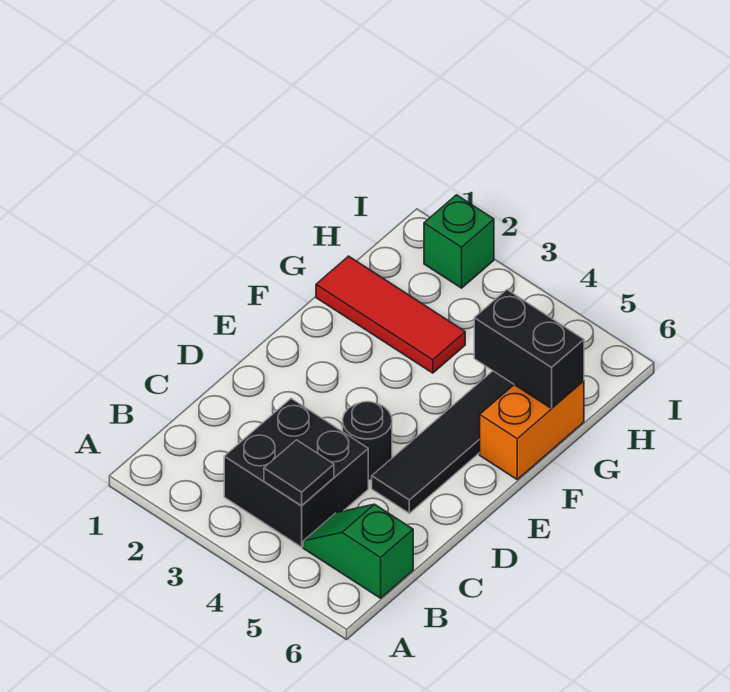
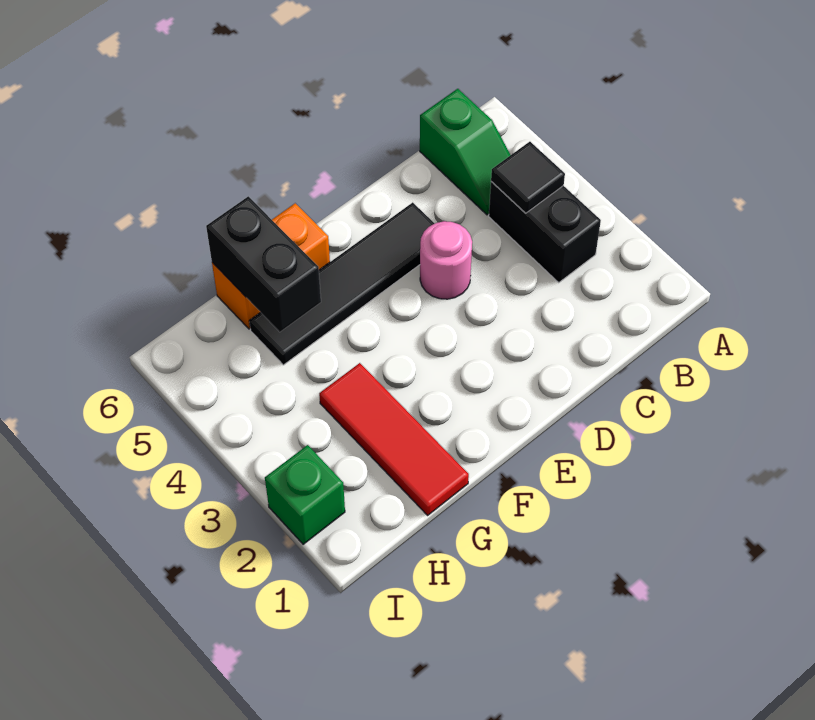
black brick B3:C4 level 1 -> black brick B3:B4 level 1
black round brick D4 level 1 -> pink round brick D4 level 1

